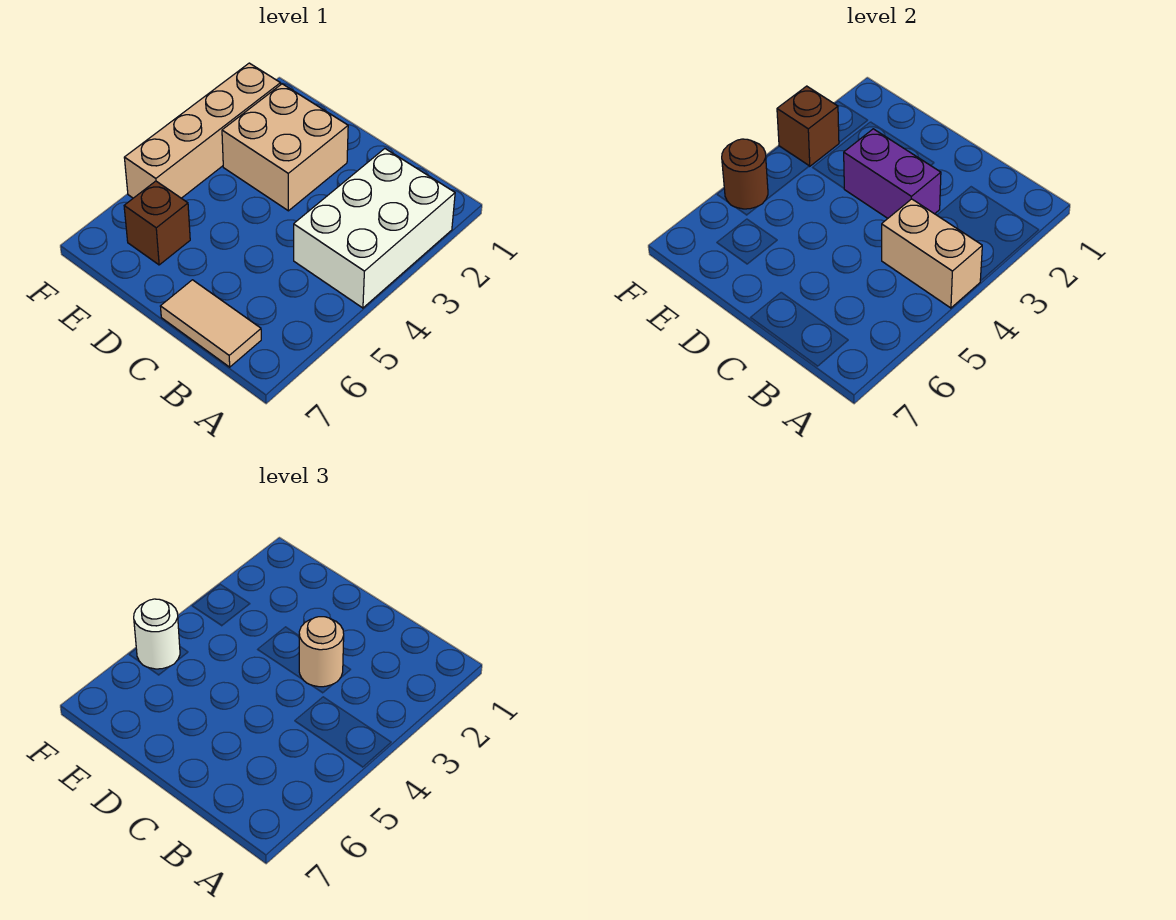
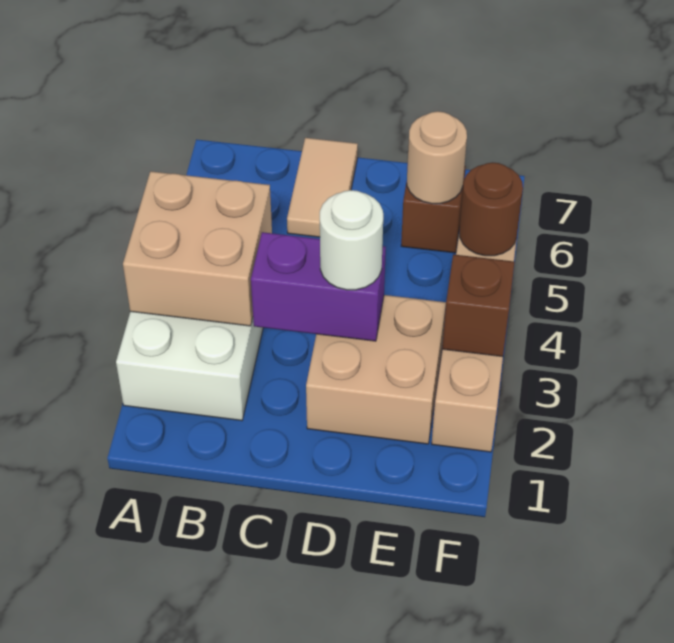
tan brick A4:B4 level 2 -> tan brick A3:B4 level 2
tan tile B7:C7 level 1 -> tan tile C6:C7 level 1
tan round brick C3 level 3 -> tan round brick E6 level 2
white round brick F5 level 3 -> white round brick D3 level 3

